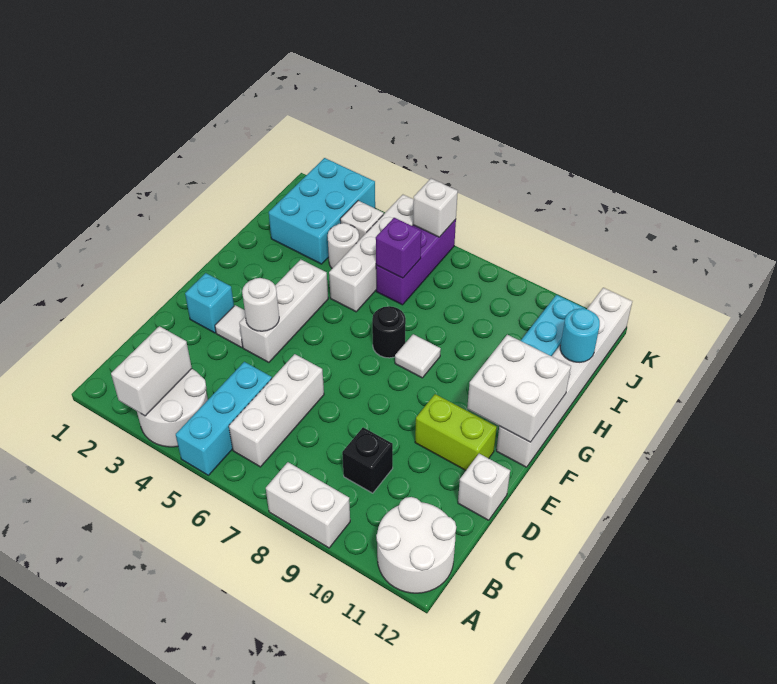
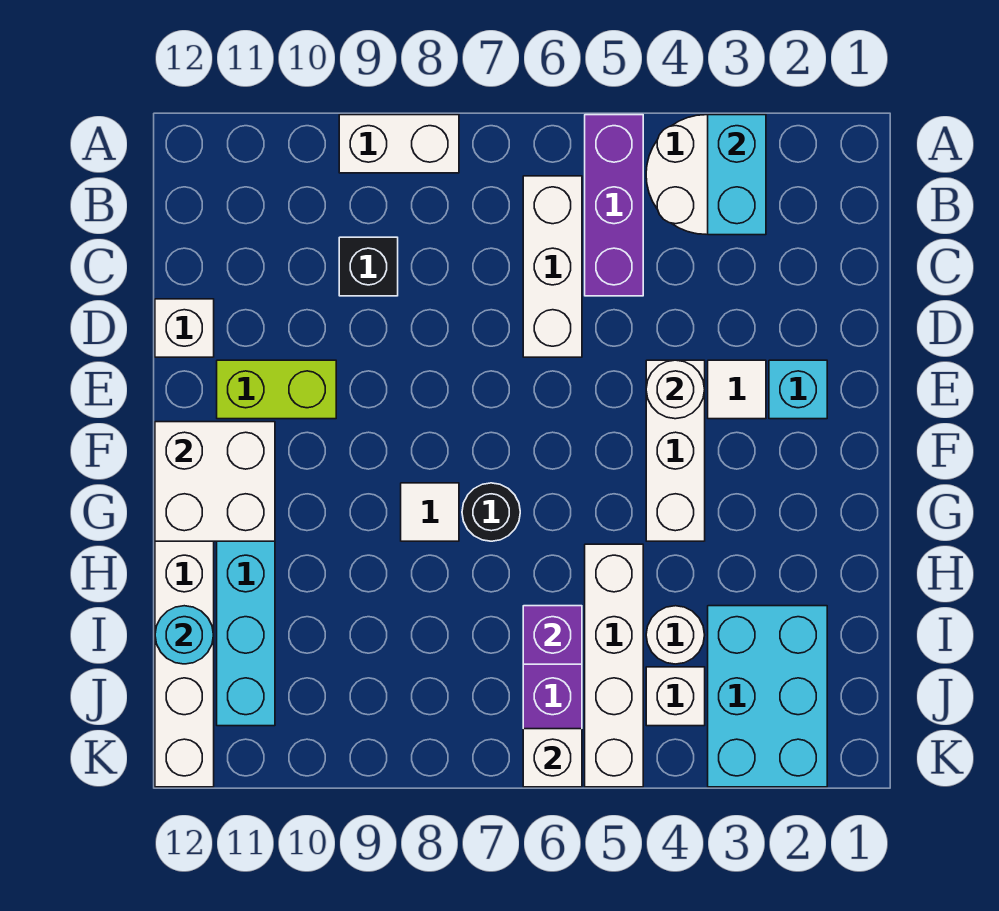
white brick A3:B3 level 2 -> cyan brick A3:B3 level 2
cyan brick A5:C5 level 1 -> purple brick A5:C5 level 1
white round brick A11:B12 level 1 -> none

